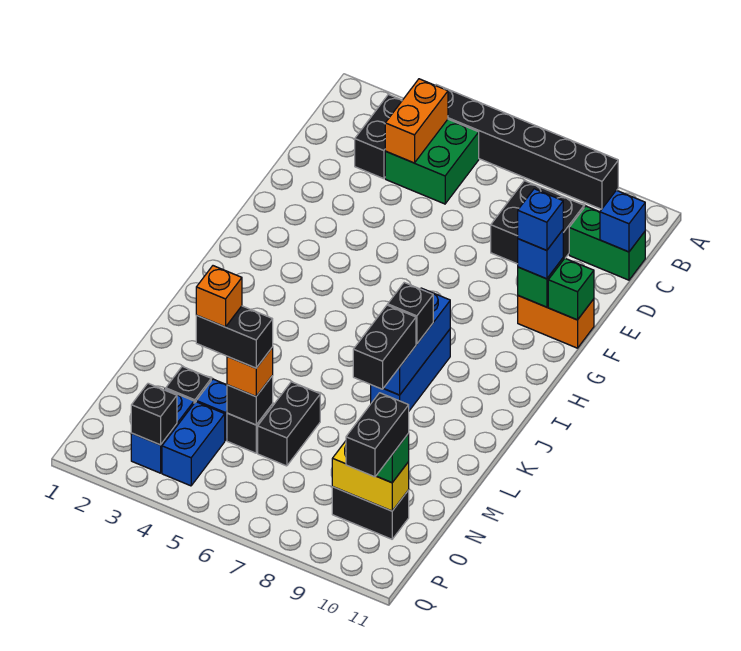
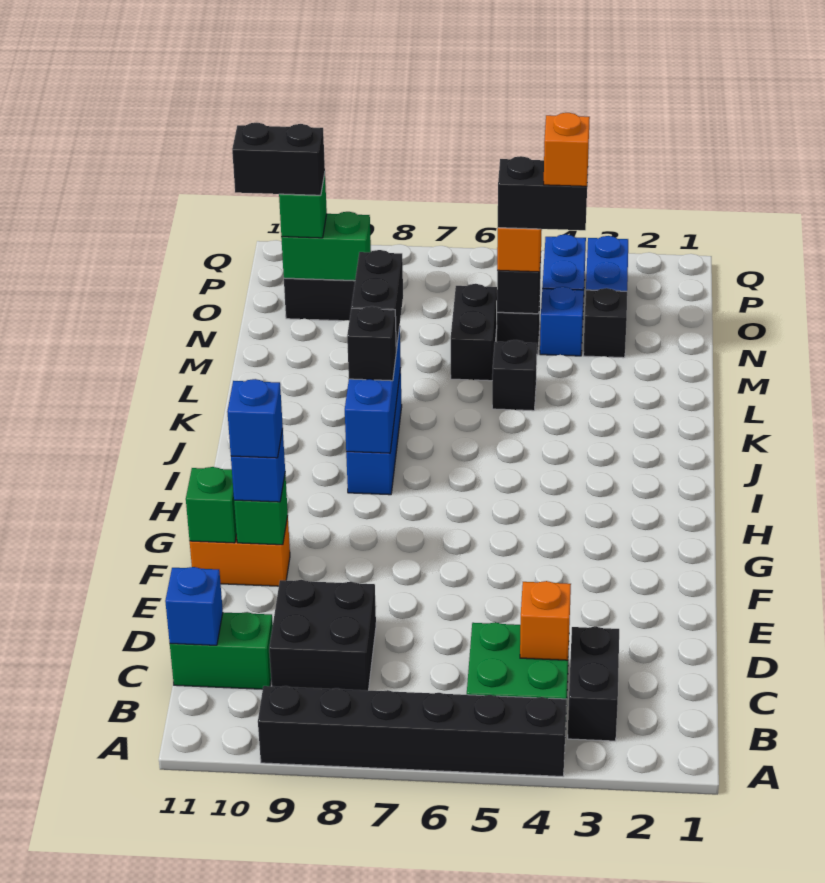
orange brick B4:C4 level 2 -> orange brick C4 level 2
yellow brick O9:O10 level 2 -> green brick O9:O10 level 2
black brick O10:P10 level 4 -> black brick O10:O11 level 4
black brick P3 level 2 -> black brick L5 level 1

